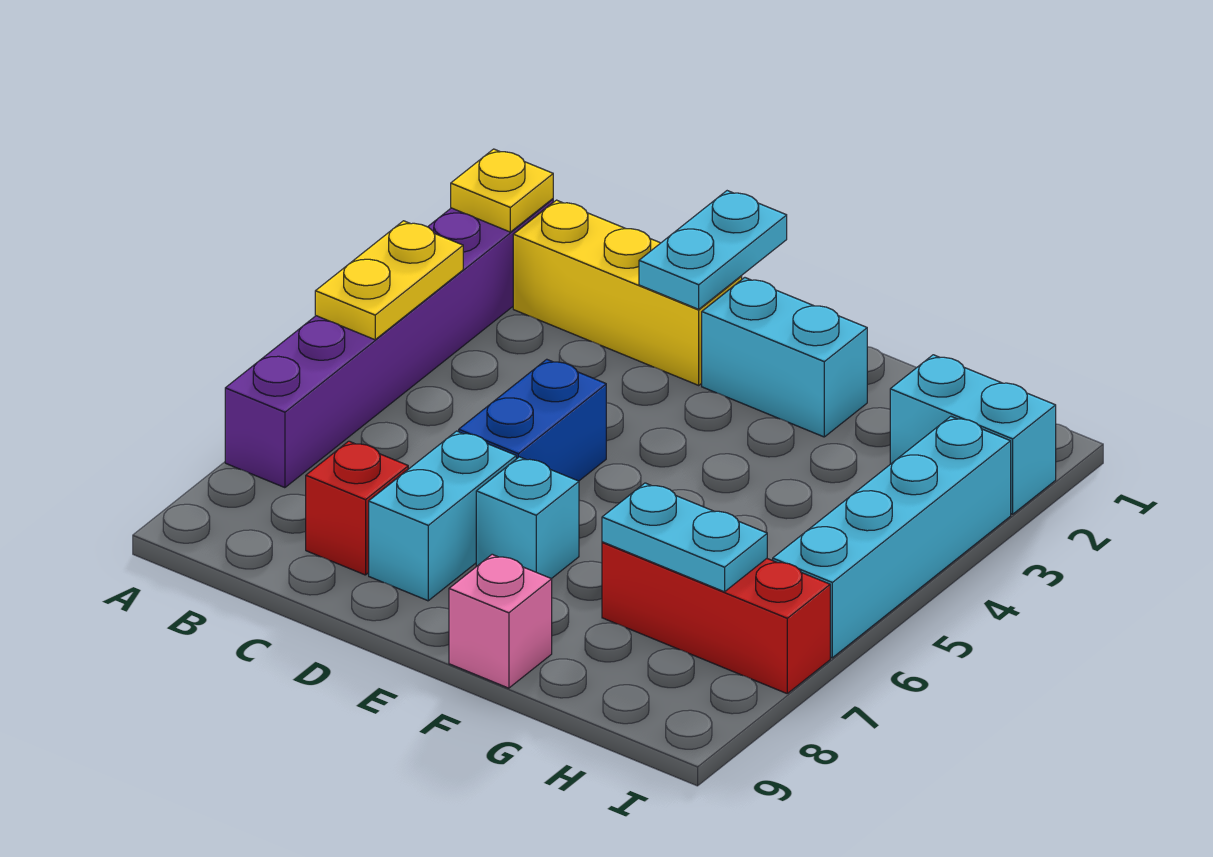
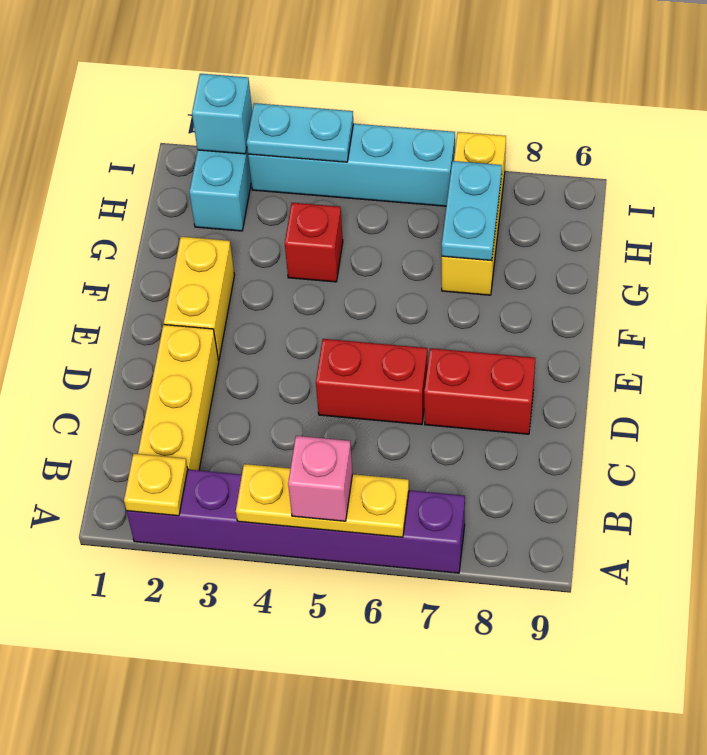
yellow plate A4:A5 level 2 -> yellow plate A4:A6 level 2
red brick C8 level 1 -> red brick G4 level 1
cyan plate D1:D2 level 2 -> cyan plate I3:I4 level 2
blue brick D5:D6 level 1 -> red brick D5:D6 level 1
cyan brick D7:D8 level 1 -> red brick D7:D8 level 1
cyan brick E2:F2 level 1 -> yellow brick E2:F2 level 1
cyan brick E7 level 1 -> cyan brick I2 level 2
pink brick F9 level 1 -> pink brick A5 level 3
red brick G7:I7 level 1 -> yellow brick G7:I7 level 1

